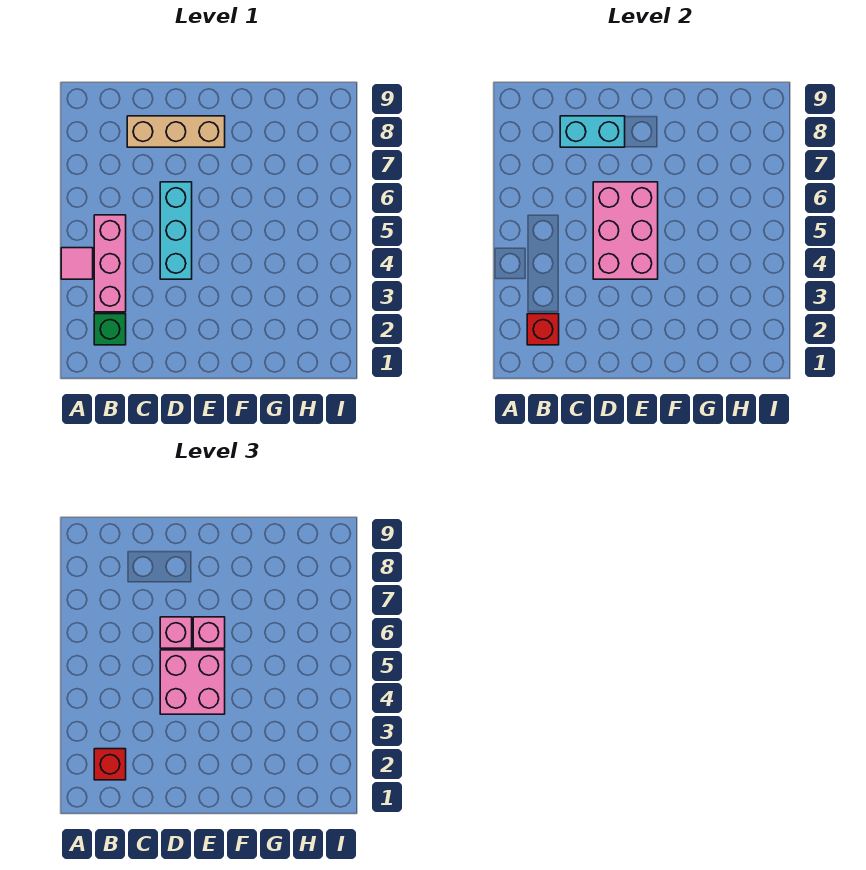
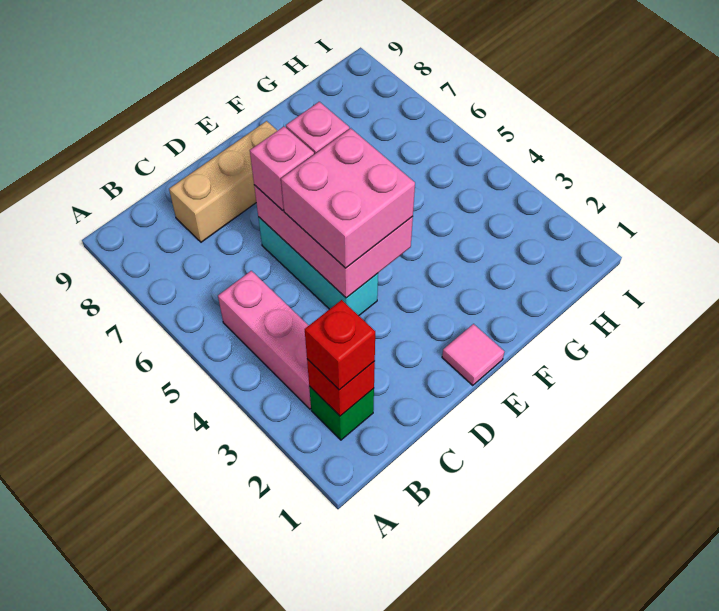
pink tile A4 level 1 -> pink tile E1 level 1
cyan brick C8:D8 level 2 -> none

